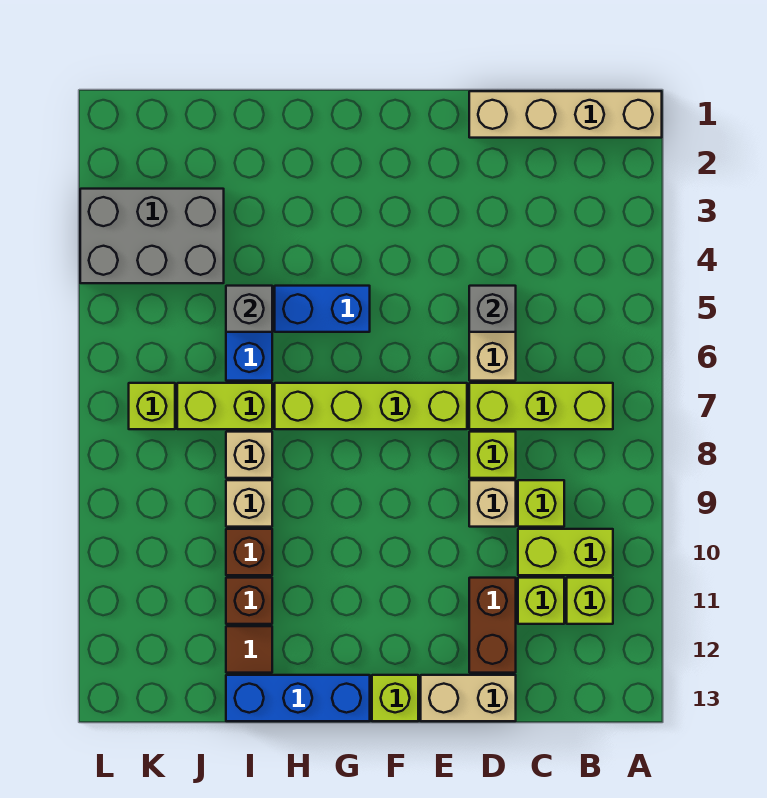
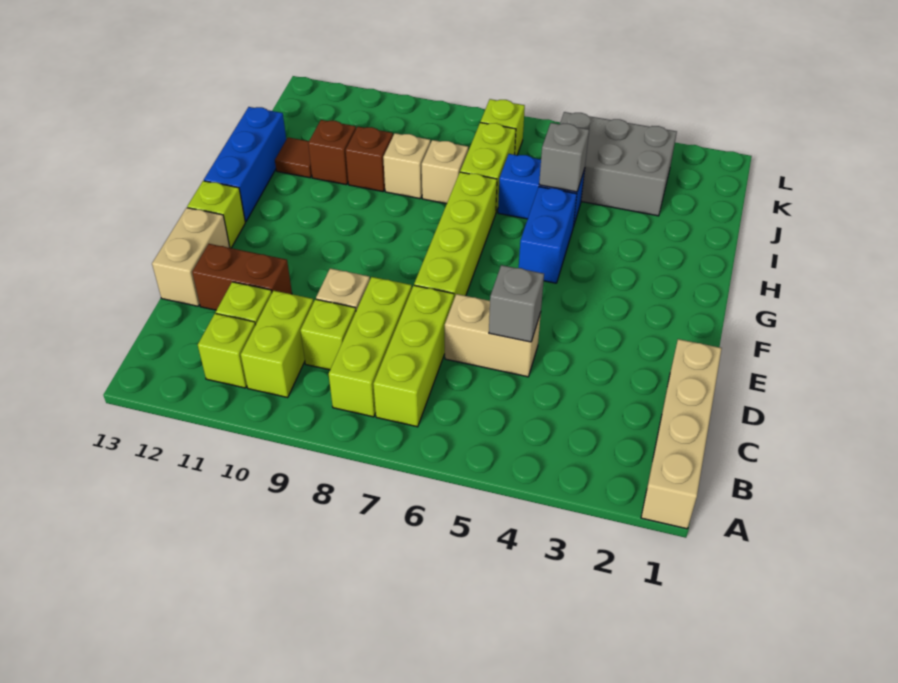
lime brick D8 level 1 -> lime brick B8:D8 level 1
grey brick J3:L4 level 1 -> grey brick J3:K5 level 1

